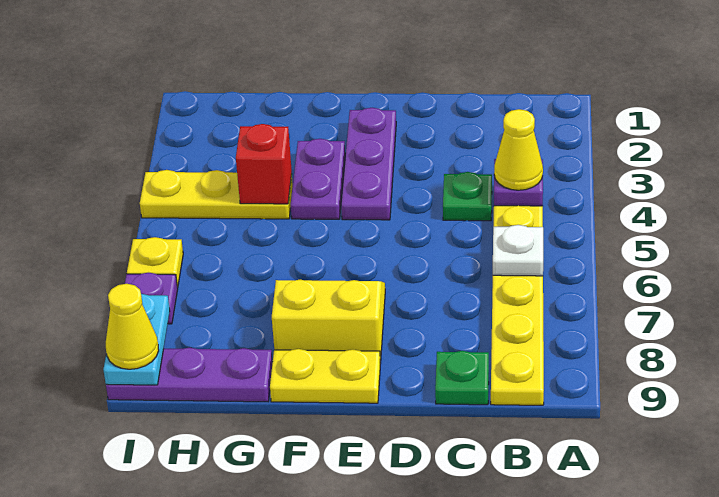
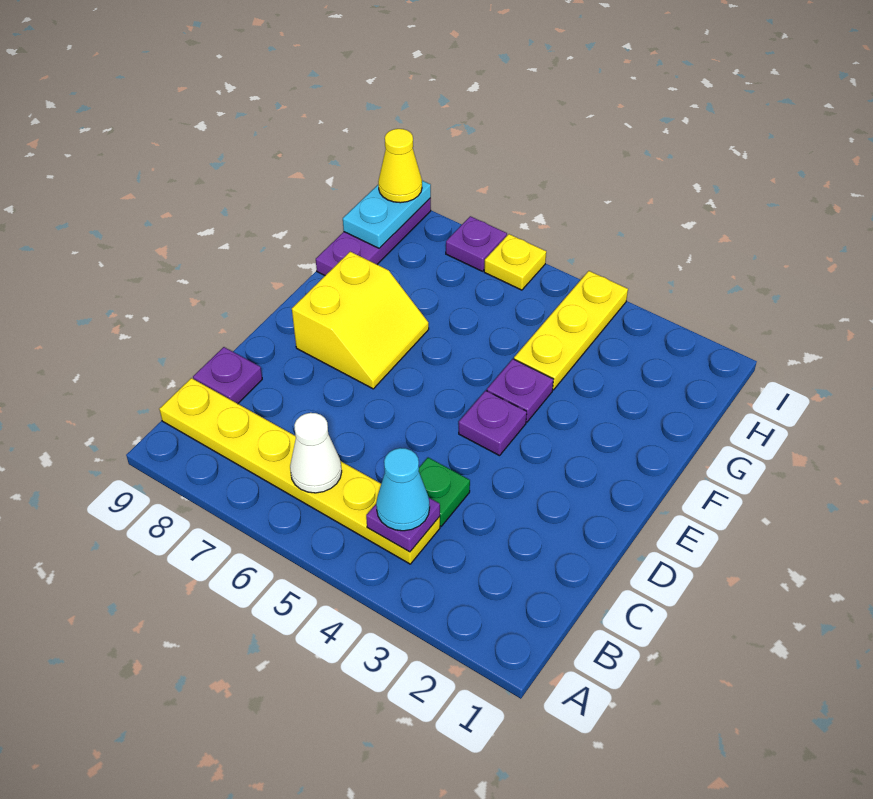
yellow cone B4 level 3 -> cyan cone B4 level 3
white plate B6 level 2 -> white cone B6 level 2
green plate C9 level 1 -> purple plate C9 level 1
purple plate E2:E4 level 1 -> purple plate E4 level 1
yellow plate E9:F9 level 1 -> none
purple plate F3:F4 level 1 -> purple plate F4 level 1
red brick G4 level 2 -> none
cyan plate I8:I9 level 2 -> cyan plate H9:I9 level 2

